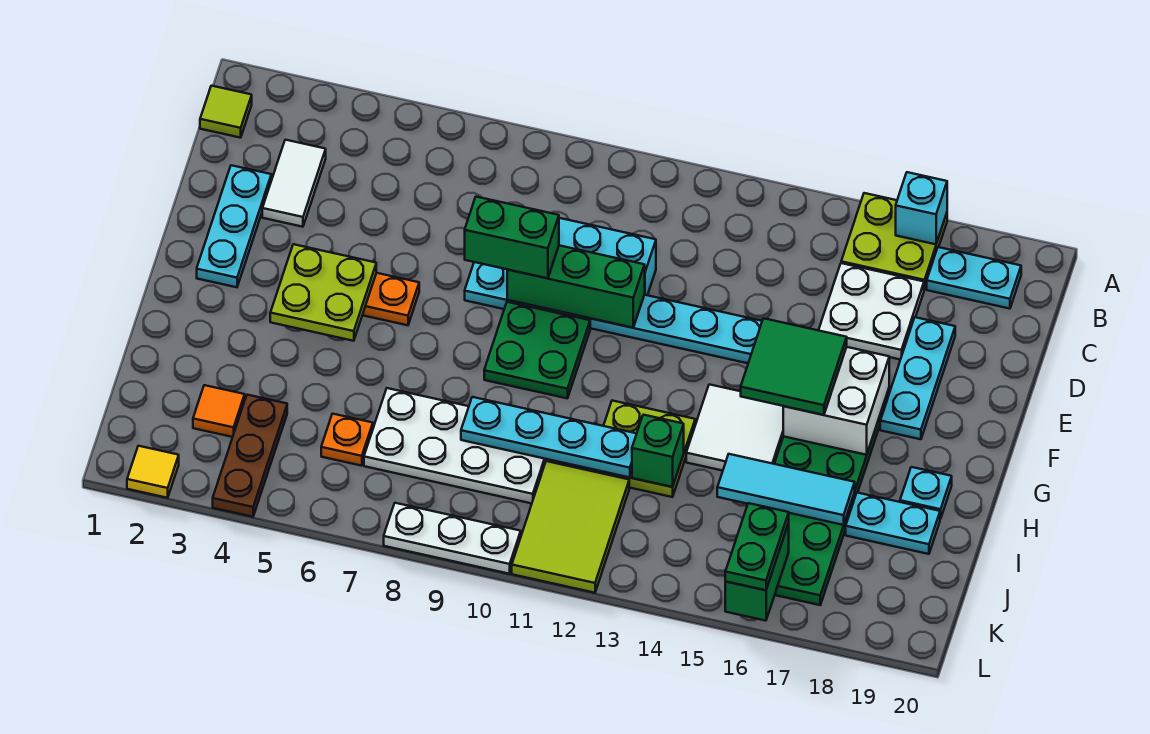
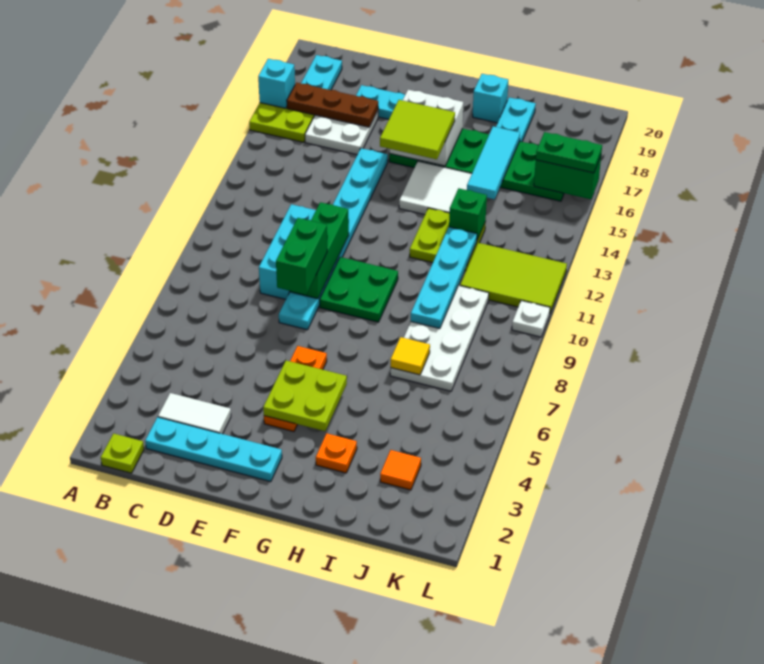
lime tile B1 level 1 -> lime plate B1 level 1
cyan plate D2:F2 level 1 -> cyan plate C2:F2 level 1
green tile F15:G16 level 3 -> lime tile F15:G16 level 3
cyan plate H19 level 1 -> cyan brick H19 level 1
brown plate J4:L4 level 1 -> brown plate B17:D17 level 2
orange plate J6 level 1 -> orange plate H3 level 1
yellow tile L2 level 1 -> yellow tile I7 level 2
white plate L8:L10 level 1 -> white plate L10 level 1

